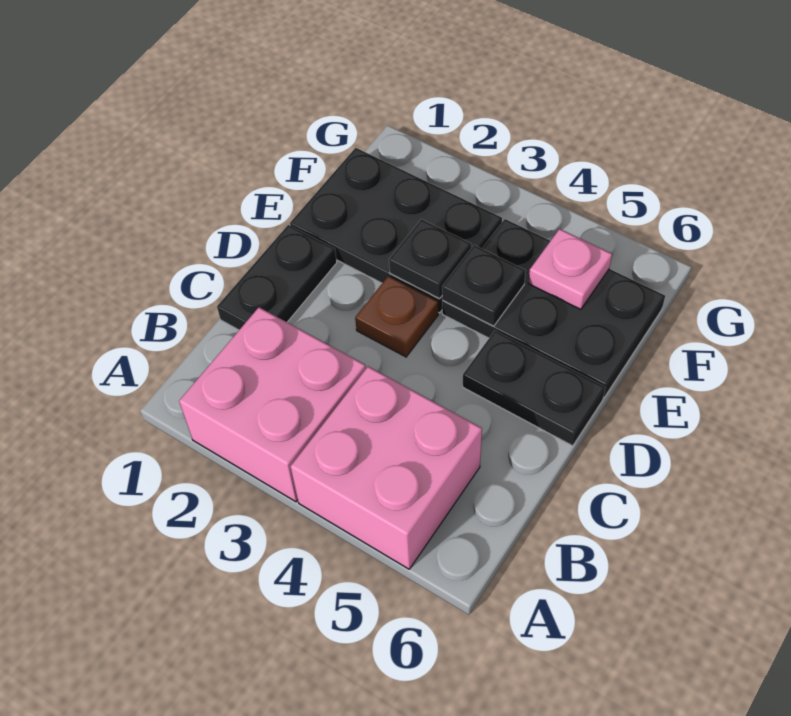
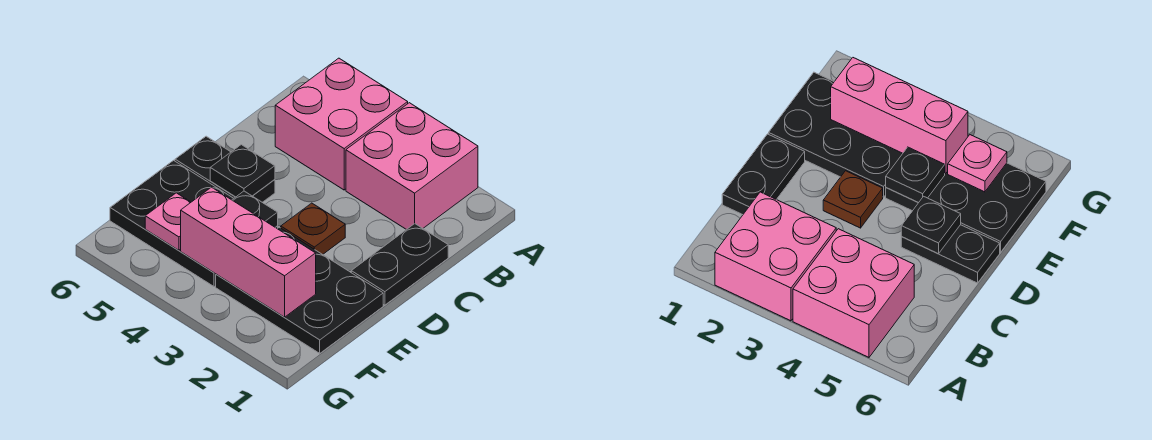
black plate E3 level 2 -> black plate D5 level 2
none -> pink brick F2:F4 level 2

